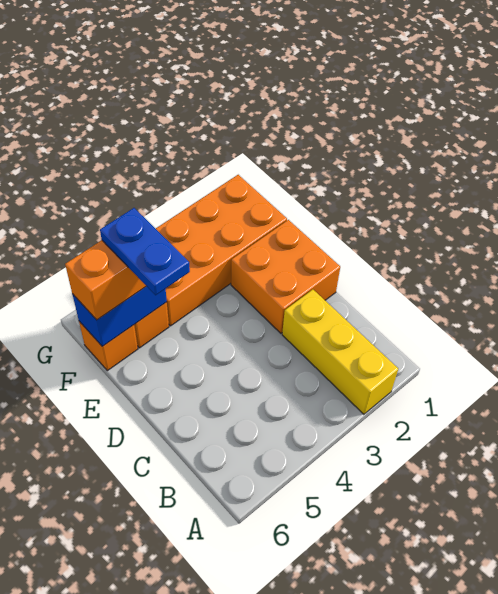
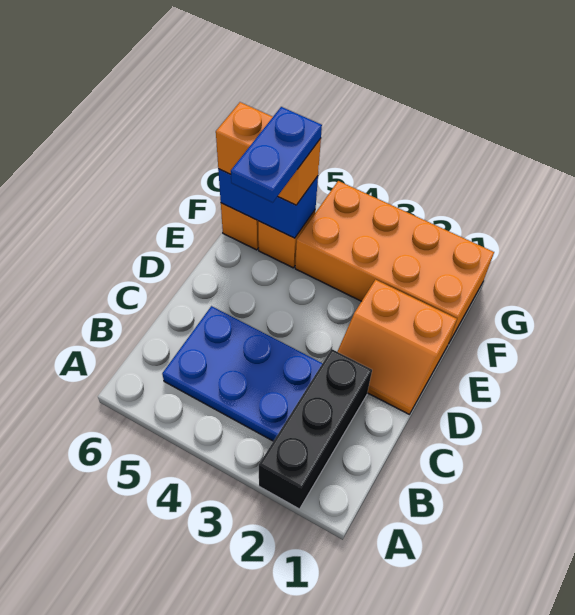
yellow brick A2:C2 level 1 -> black brick A2:C2 level 1
none -> blue plate B3:C5 level 1
orange brick D1:E2 level 1 -> orange slope D1:E2 level 1 top E

